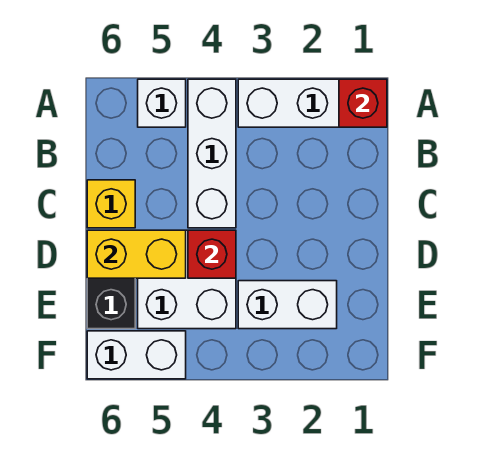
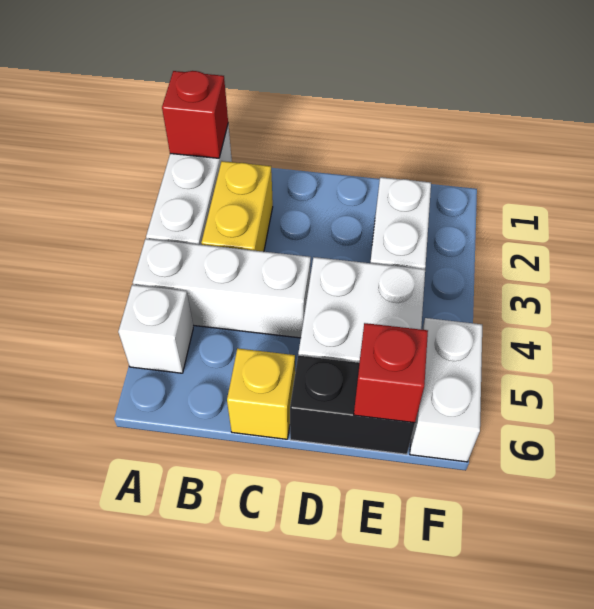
red brick D4 level 2 -> red brick E6 level 2
yellow brick D5:D6 level 2 -> yellow brick B2:B3 level 1

